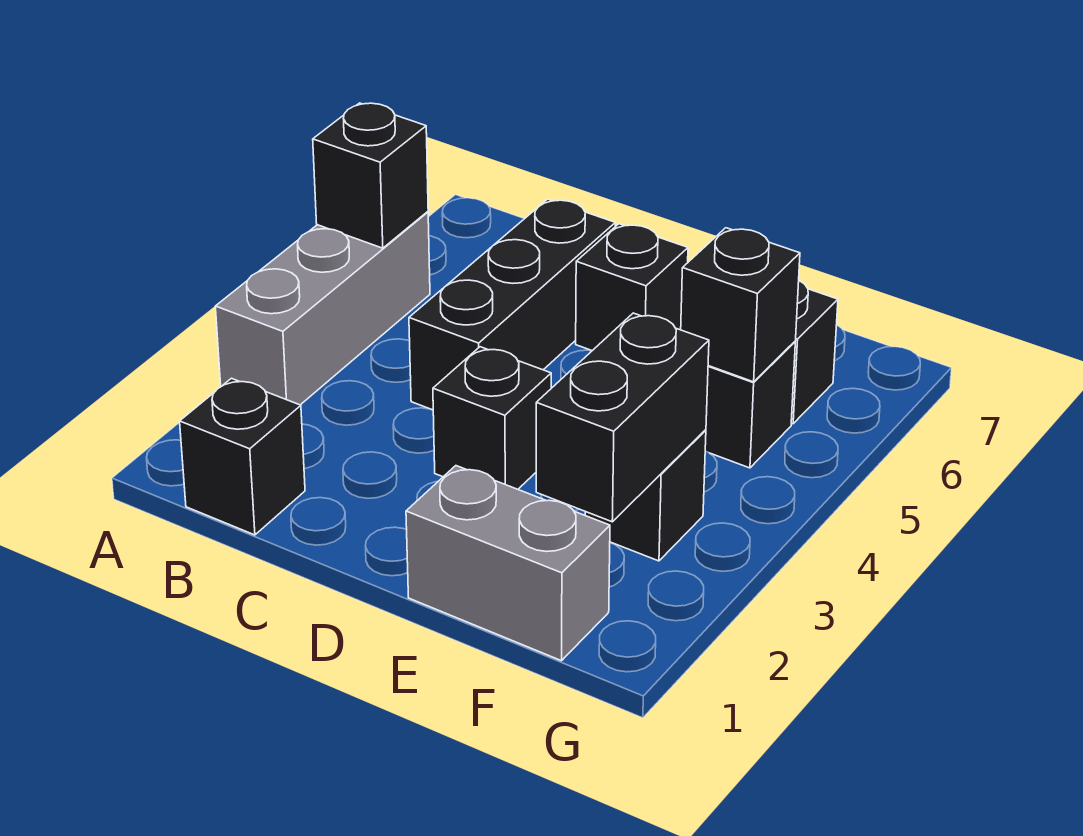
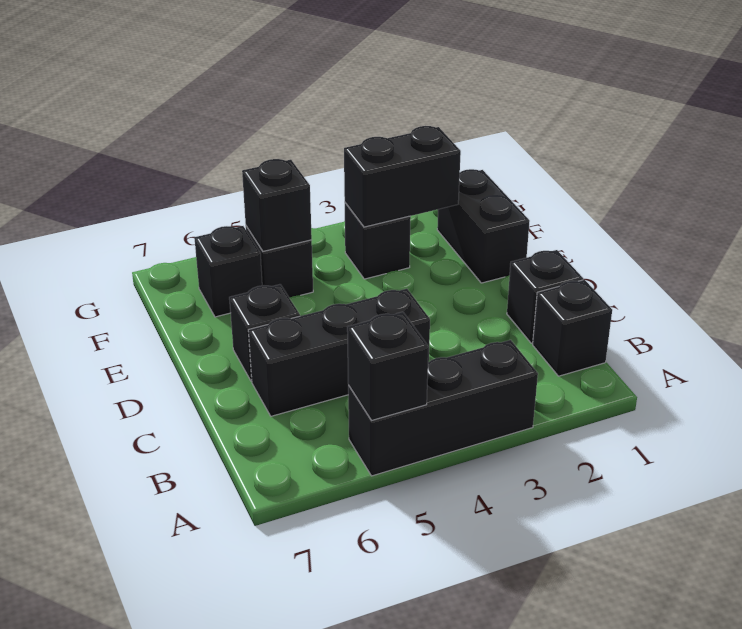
grey brick A3:A5 level 1 -> black brick A3:A5 level 1
black brick D3 level 1 -> black brick C1 level 1
grey brick E1:F1 level 1 -> black brick E1:F1 level 1

